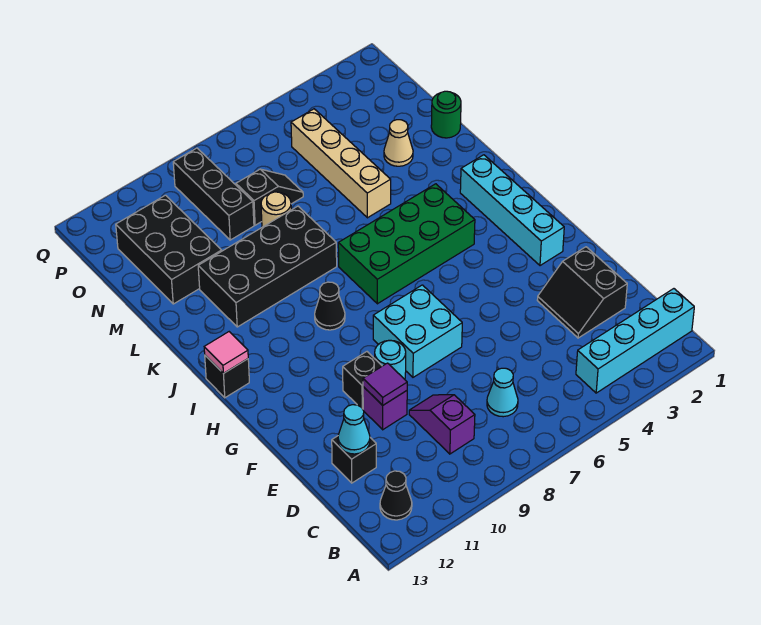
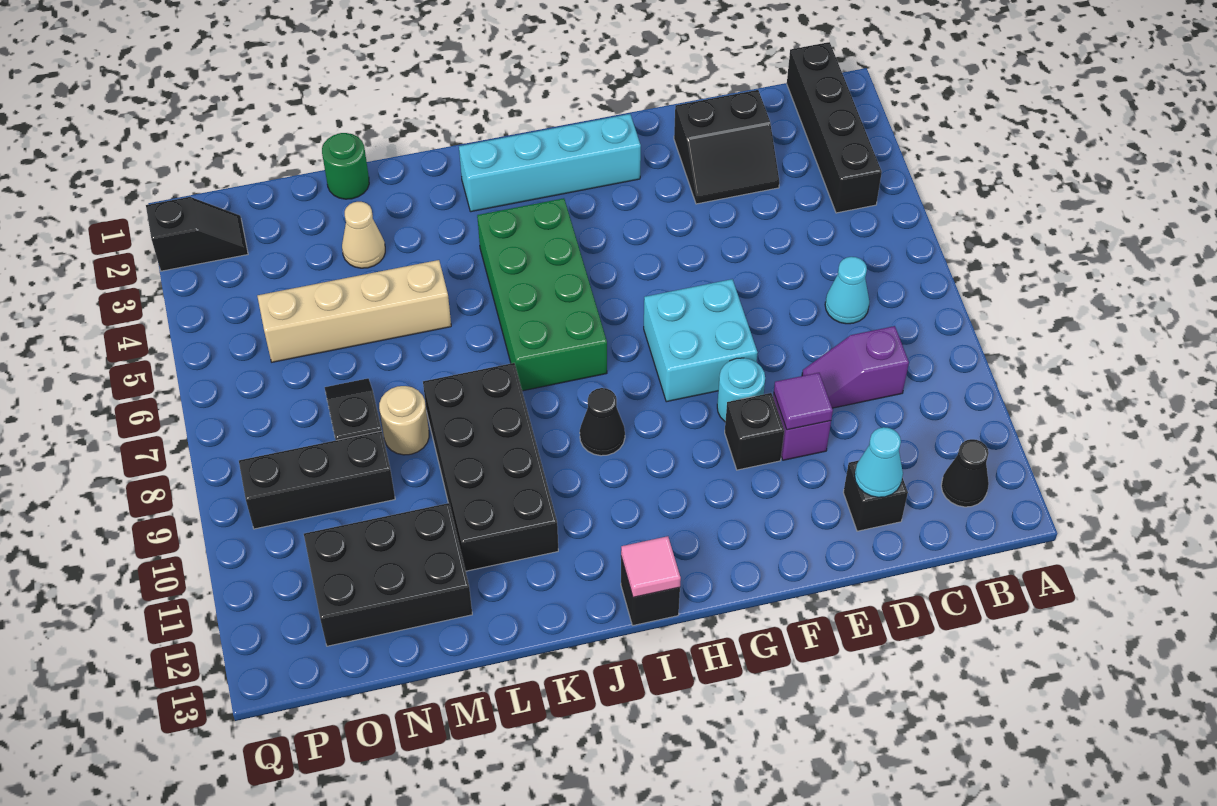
cyan brick B1:B4 level 1 -> black brick B1:B4 level 1
none -> black slope P2:Q2 level 1 top Q

